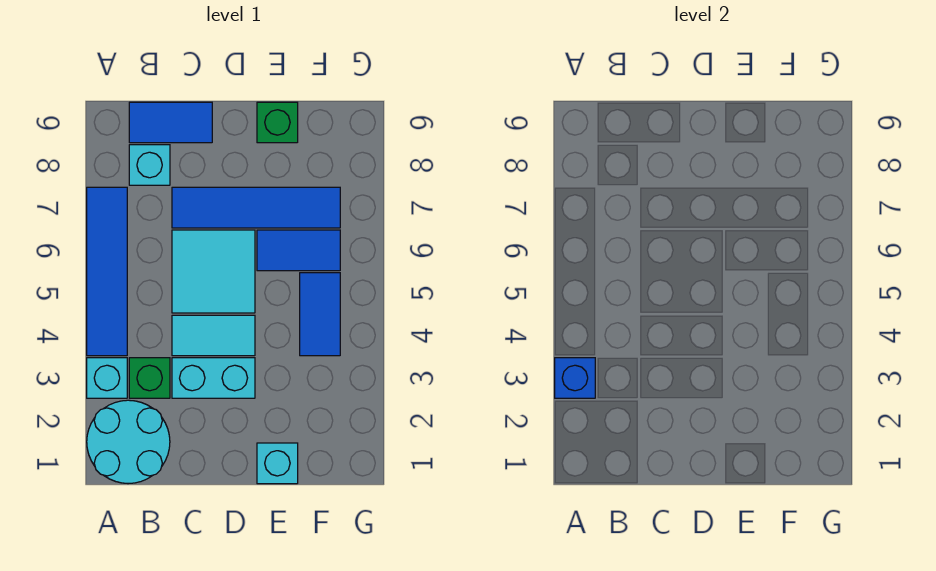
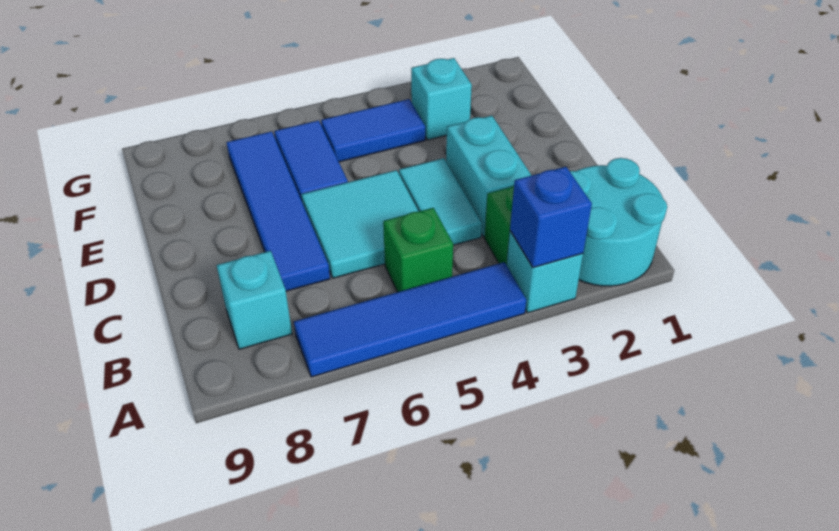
blue tile B9:C9 level 1 -> none
cyan brick E1 level 1 -> cyan brick F3 level 1
green brick E9 level 1 -> green brick B5 level 1

